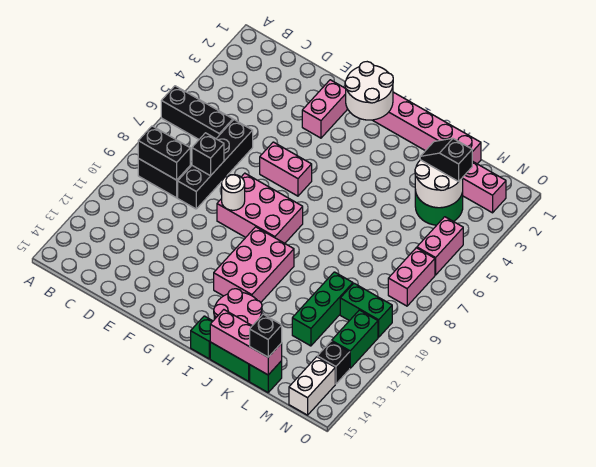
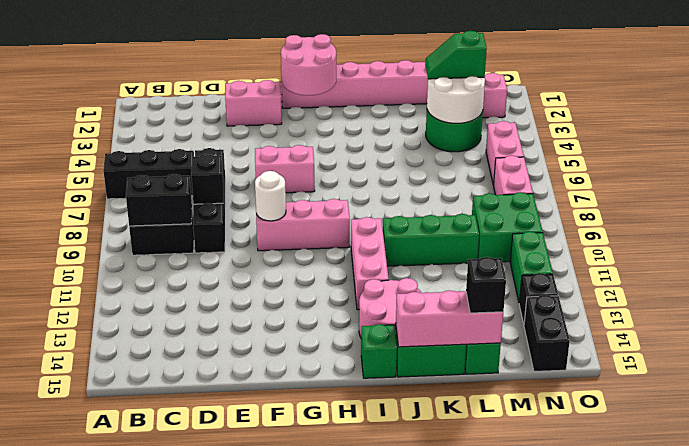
pink brick F2:F3 level 1 -> pink brick E2:F2 level 1
pink brick F8:H9 level 1 -> pink brick F9:H9 level 1
white round brick G1:H2 level 2 -> pink round brick G1:H2 level 2
pink brick H10:I12 level 1 -> pink brick I10:I12 level 1
black slope L3:M3 level 3 top M -> green slope L3:M3 level 3 top M
green brick L10:L12 level 1 -> green brick J10:L10 level 1
green brick M10:N10 level 1 -> green brick M9:N10 level 1
white brick N14:N15 level 1 -> black brick N14:N15 level 1

